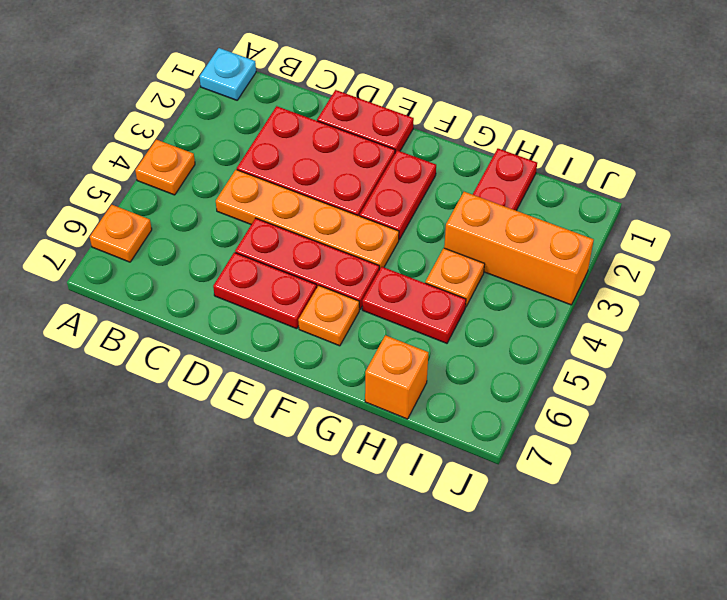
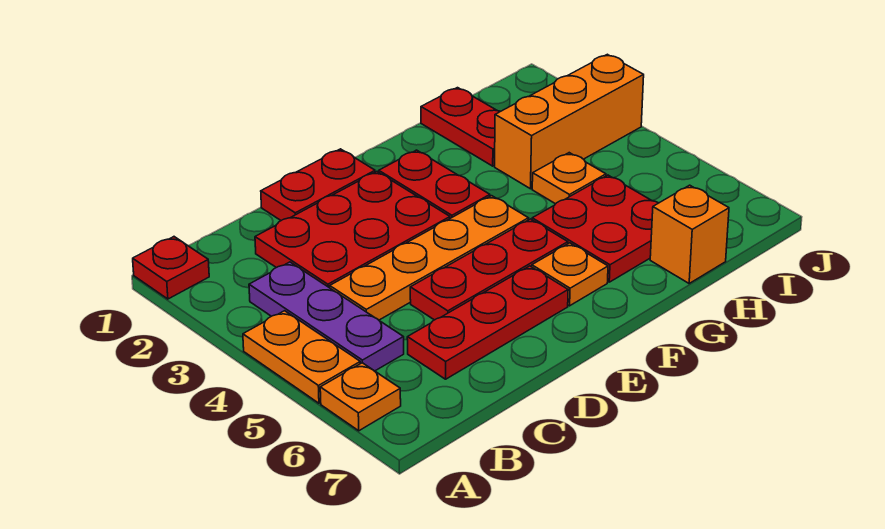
cyan plate A1 level 1 -> red plate A1 level 1
orange plate A4 level 1 -> orange plate A4:A5 level 1
none -> purple plate B3:B5 level 1
red plate D6:E6 level 1 -> red plate C6:E6 level 1
red plate G5:H5 level 1 -> red plate G5:H6 level 1

